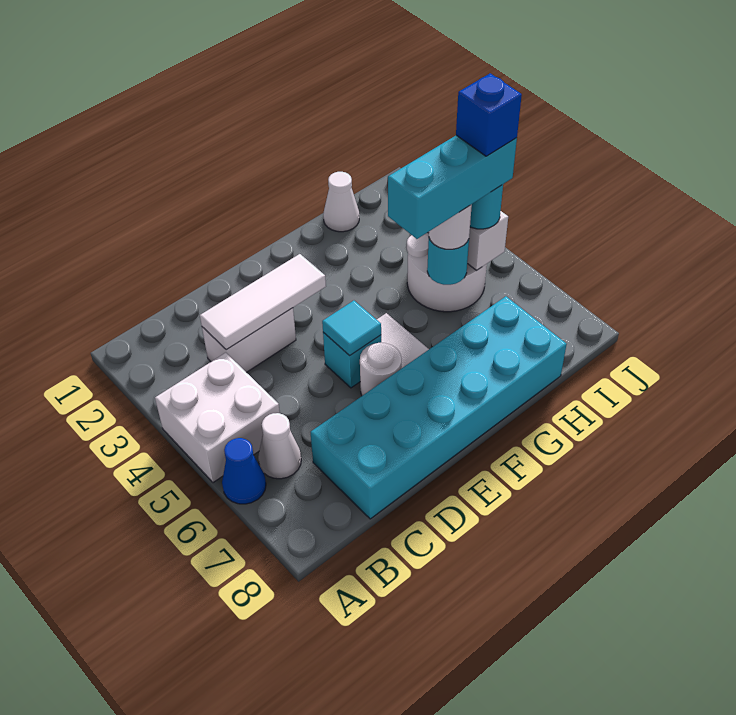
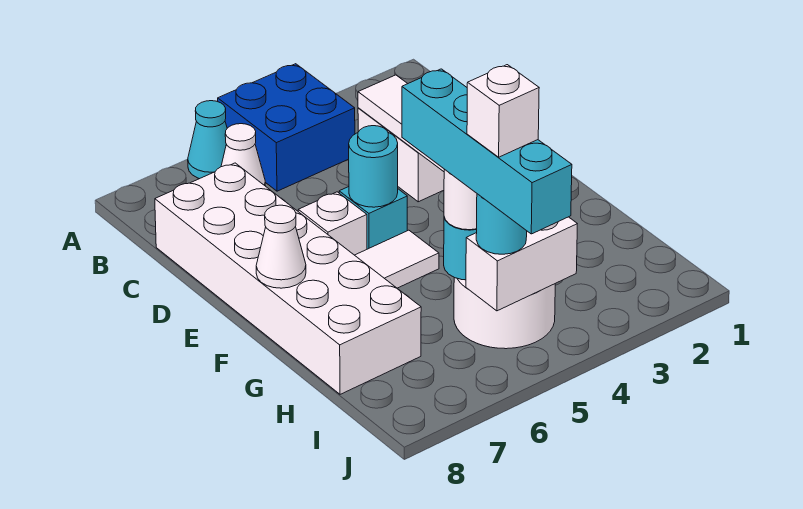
white brick A4:B5 level 1 -> blue brick A4:B5 level 1
blue cone A6 level 1 -> cyan cone A6 level 1
cyan brick C7:H8 level 1 -> white brick C7:H8 level 1
cyan tile E5 level 2 -> cyan round brick E5 level 2
white round brick E6 level 1 -> white brick E6 level 1
cyan brick G5:I5 level 4 -> cyan brick G5:J5 level 4
white cone H1 level 1 -> white cone F8 level 2
blue brick I5 level 5 -> white brick I5 level 5

